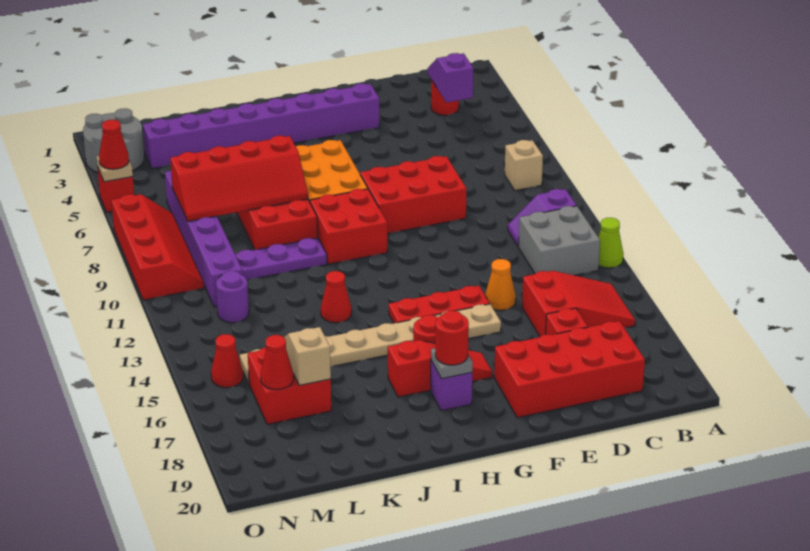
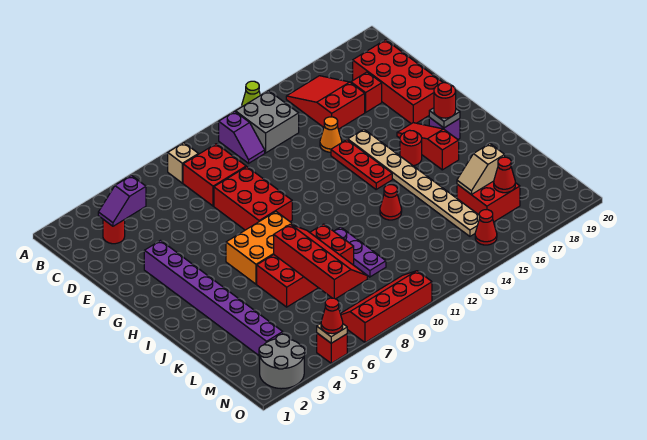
red brick H9:I10 level 1 -> red brick C8:D9 level 1
purple brick M6:M11 level 1 -> none
purple round brick M12 level 1 -> none

